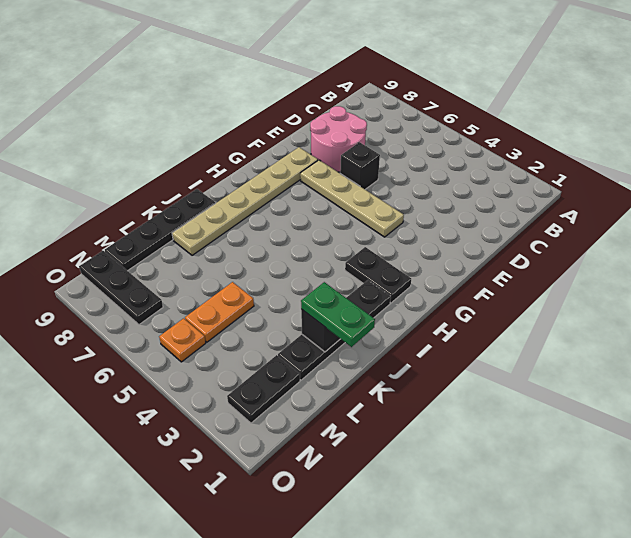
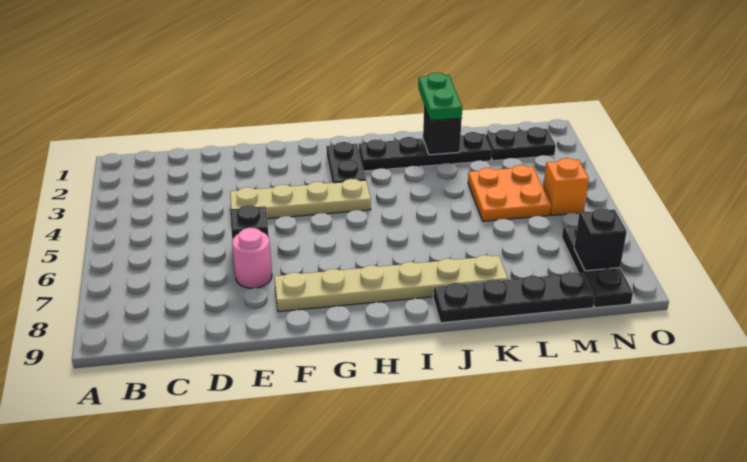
pink round brick D7:E8 level 1 -> pink round brick E7 level 1
tan plate F4:F7 level 1 -> tan plate E4:H4 level 1
orange plate L5:M5 level 1 -> orange plate L4:M5 level 1
orange plate N5 level 1 -> orange brick N5 level 1
none -> black brick N8 level 2

